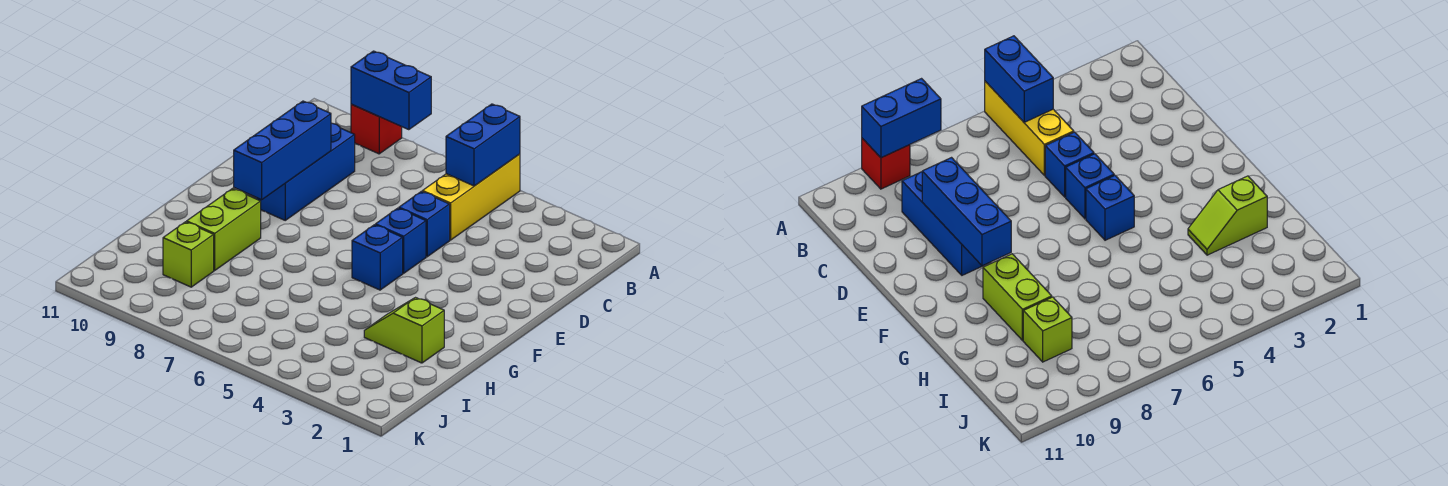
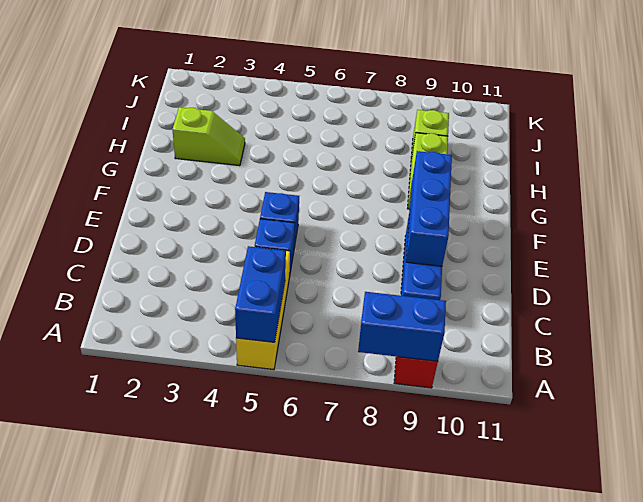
blue brick F5 level 1 -> none

